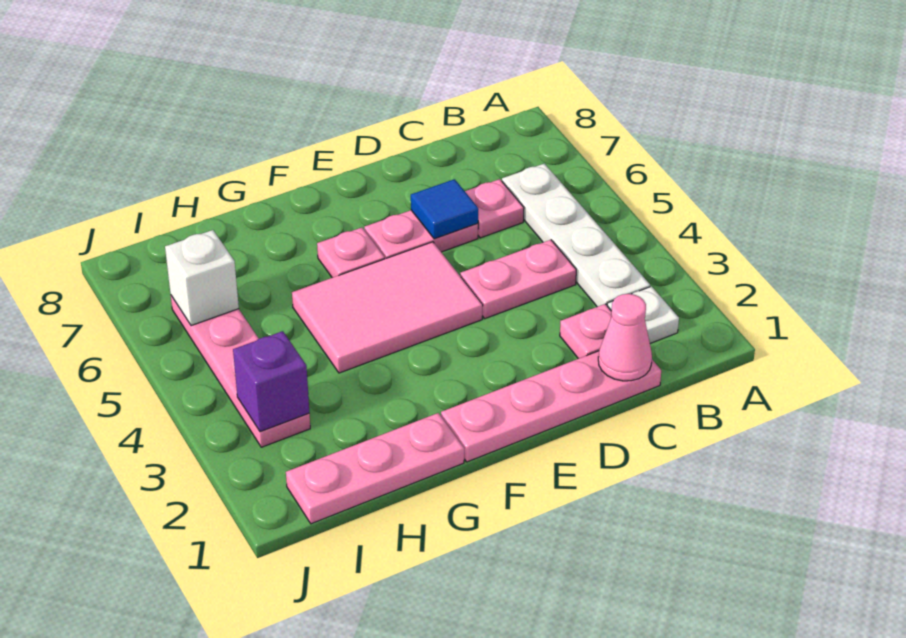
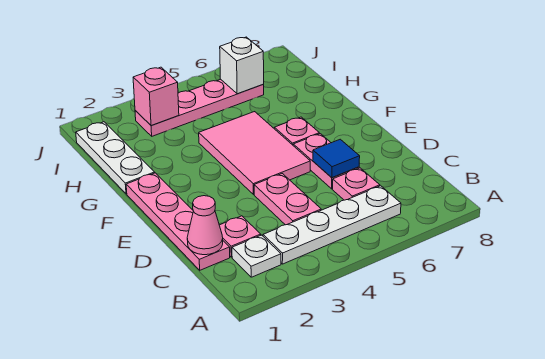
pink plate G1:I1 level 1 -> white plate G1:I1 level 1
purple brick I3 level 2 -> pink brick I3 level 2

